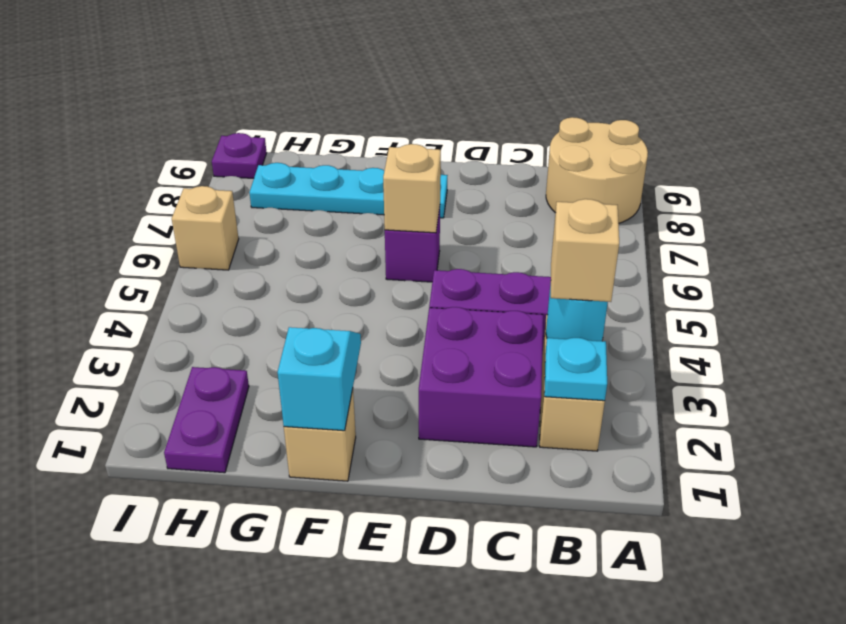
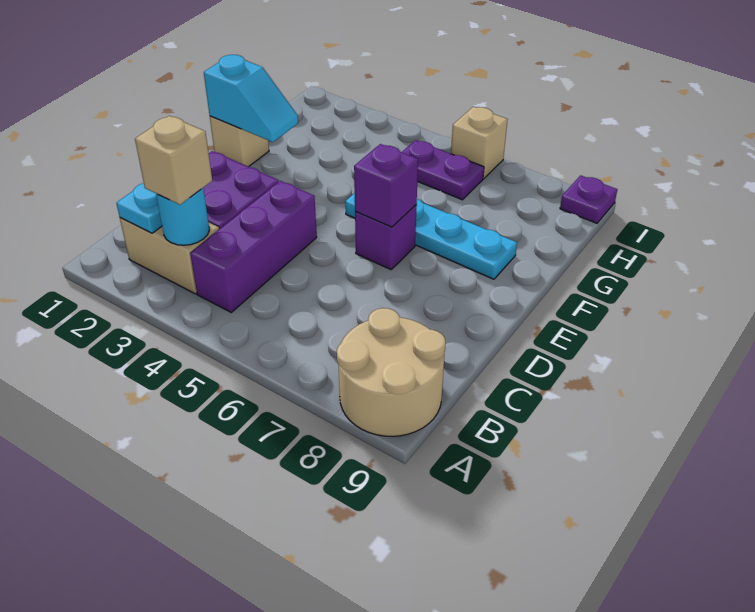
tan brick E6 level 2 -> purple brick E6 level 2
cyan plate E8:H8 level 1 -> cyan plate F5:F8 level 1
purple plate H1:H2 level 1 -> purple plate H5:H6 level 1

